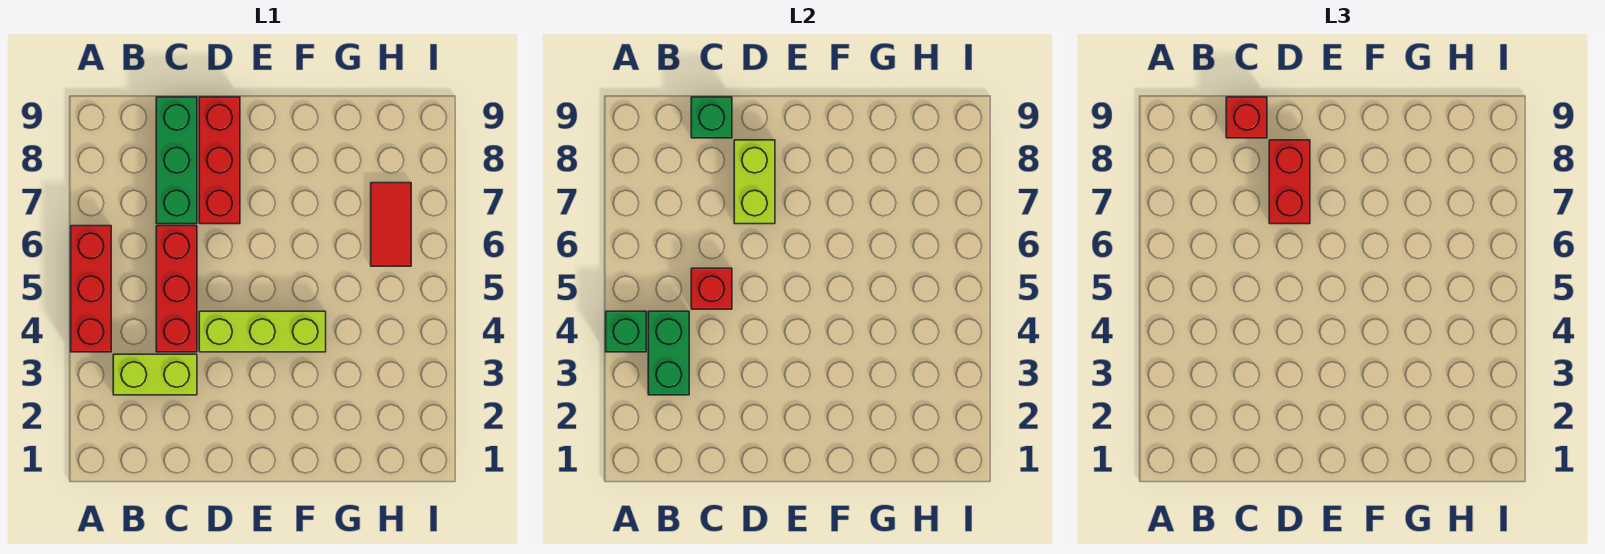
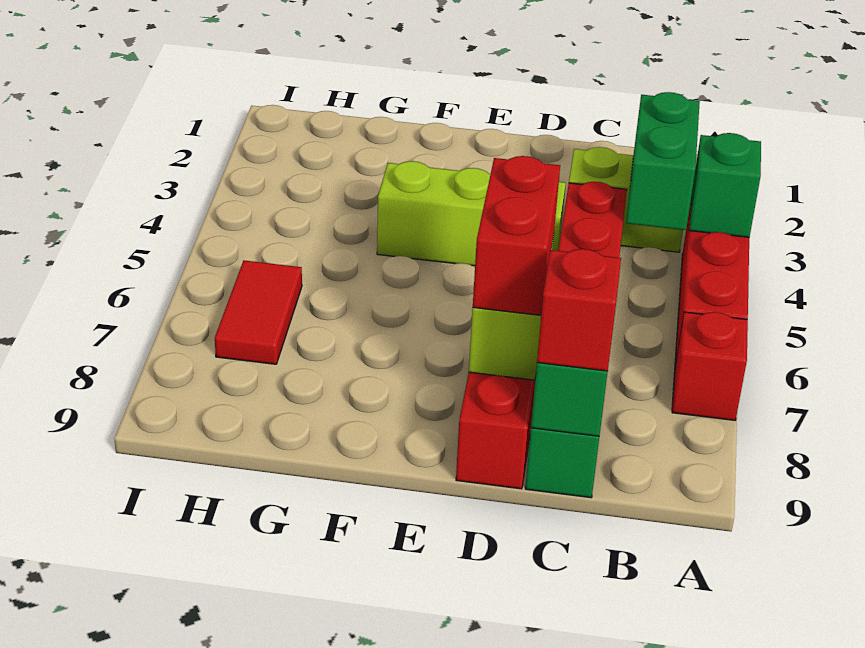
red brick C5 level 2 -> red brick A7 level 1

